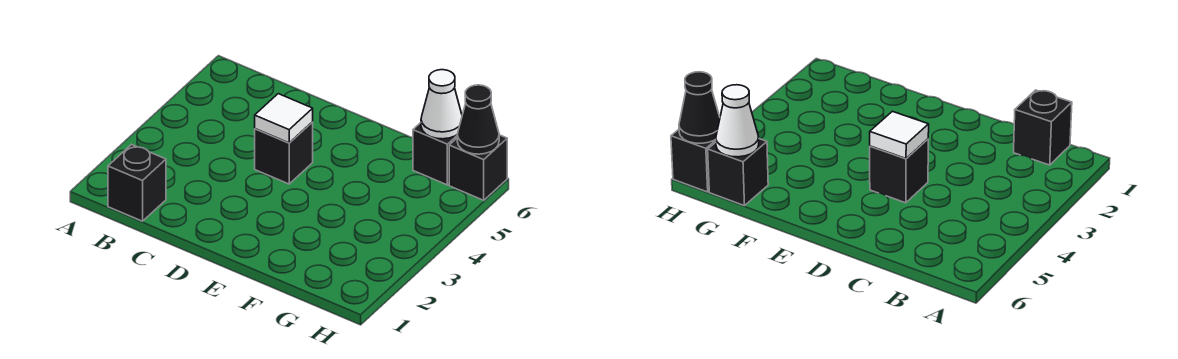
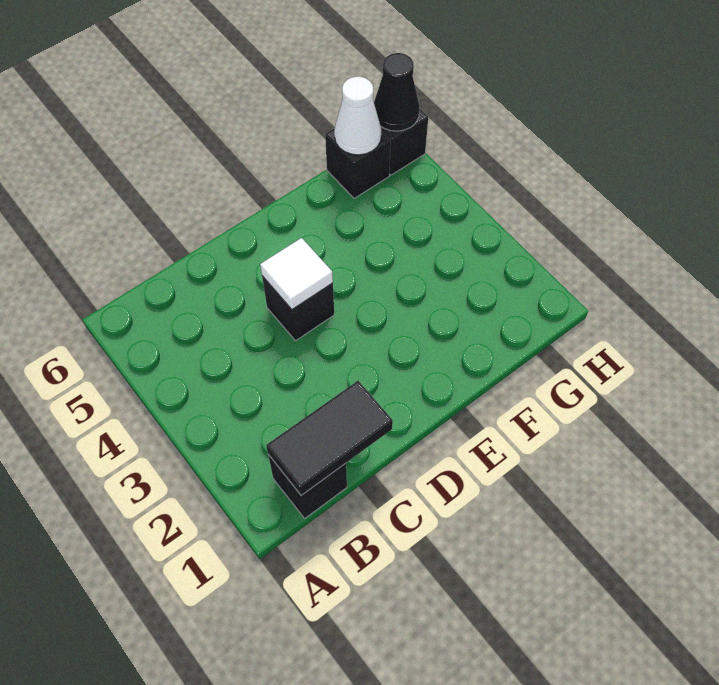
none -> black tile B1:C1 level 2

